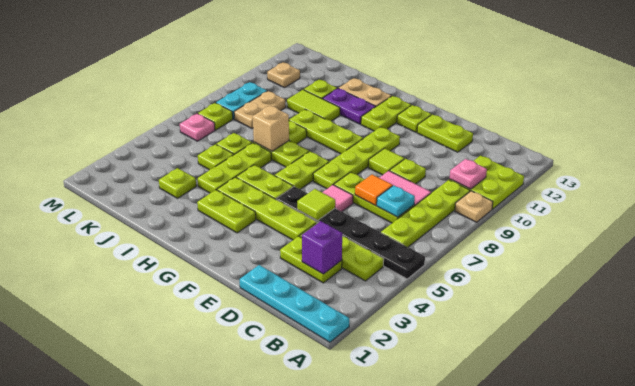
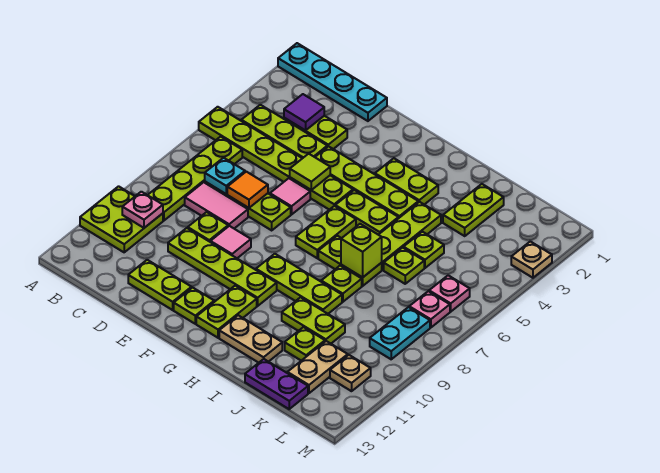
black plate A5:F5 level 1 -> lime plate A5:F5 level 1
tan plate A9 level 1 -> tan plate M3 level 1
purple brick C3 level 2 -> purple tile C3 level 2
lime tile E9 level 1 -> pink tile E9 level 1
lime plate F7:F10 level 1 -> lime plate D10:G10 level 1
purple plate H11:I11 level 1 -> purple plate J13:K13 level 1
tan brick I7 level 2 -> lime brick I7 level 2
lime tile I10:J10 level 1 -> lime plate I10:J10 level 1
lime plate J3 level 1 -> lime plate J2:J3 level 1
tan plate K8:K9 level 1 -> tan plate K11:K12 level 1
lime plate L7 level 1 -> pink plate L7 level 1

